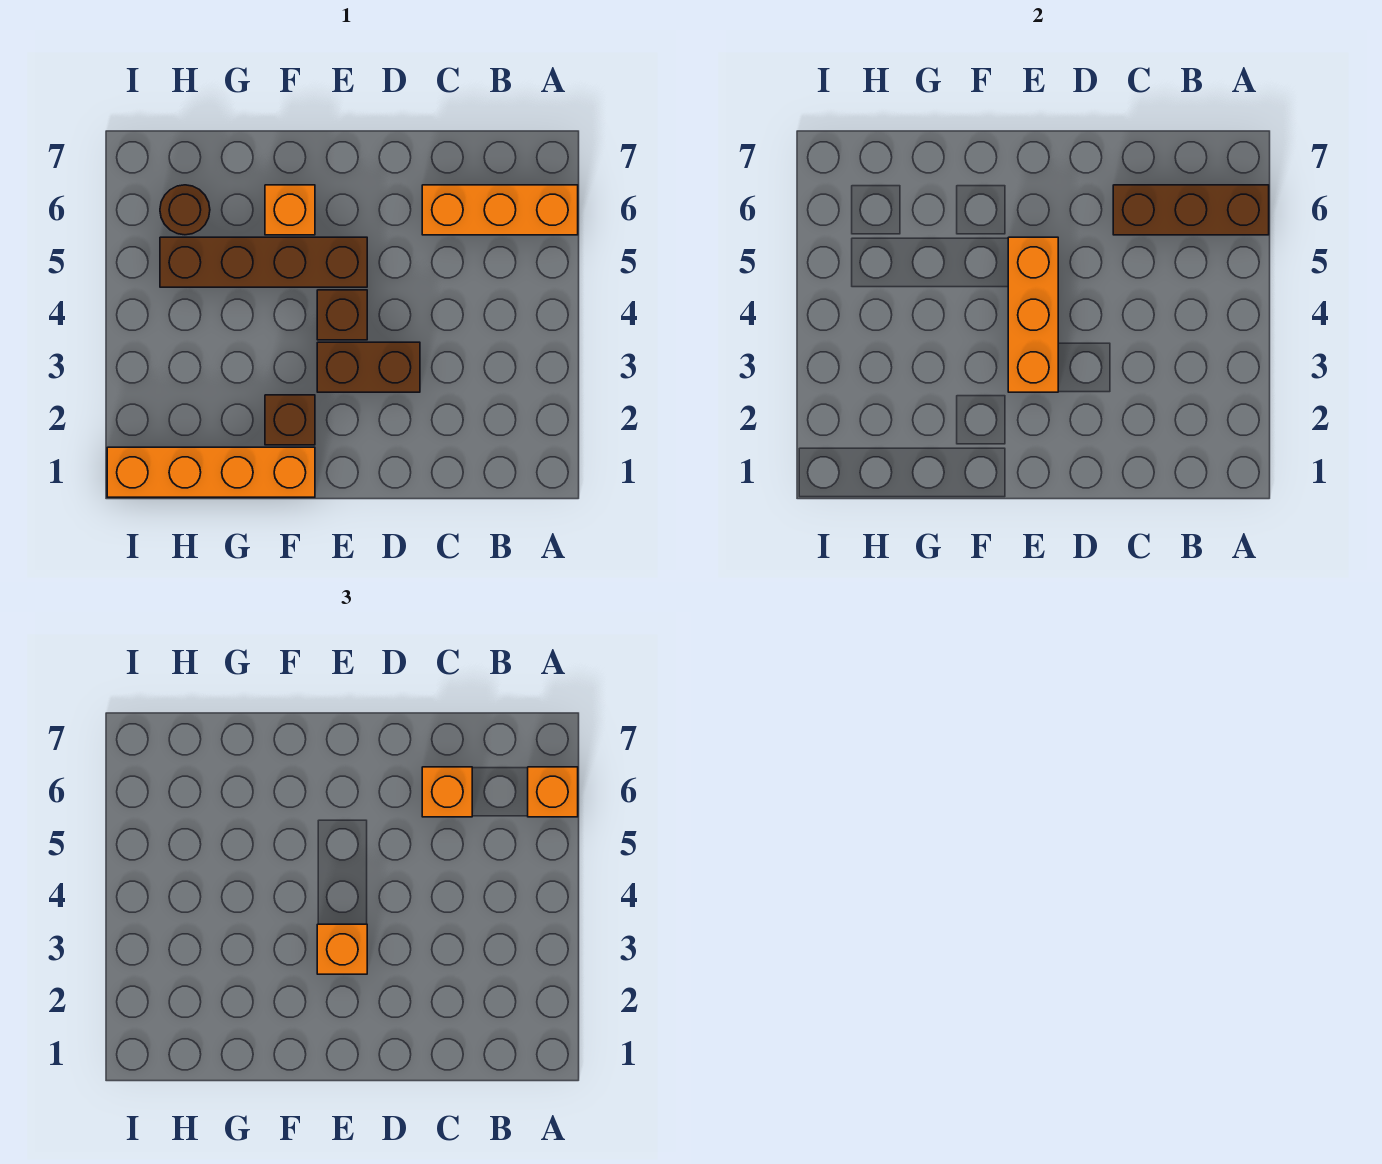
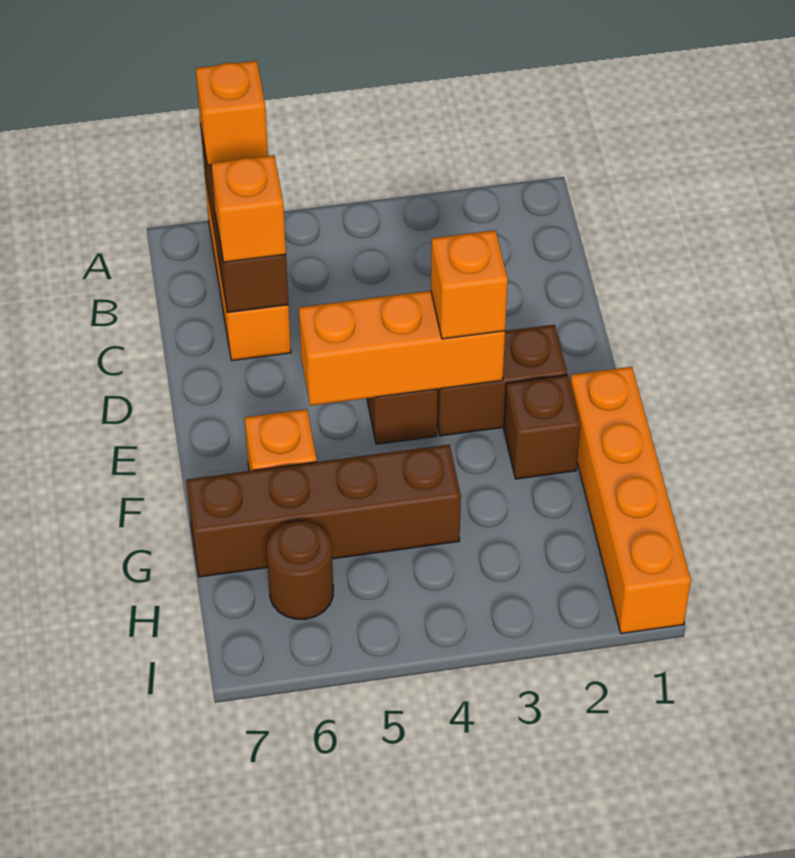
brown brick D3:E3 level 1 -> brown brick E2:E3 level 1
brown brick E5:H5 level 1 -> brown brick G4:G7 level 1

